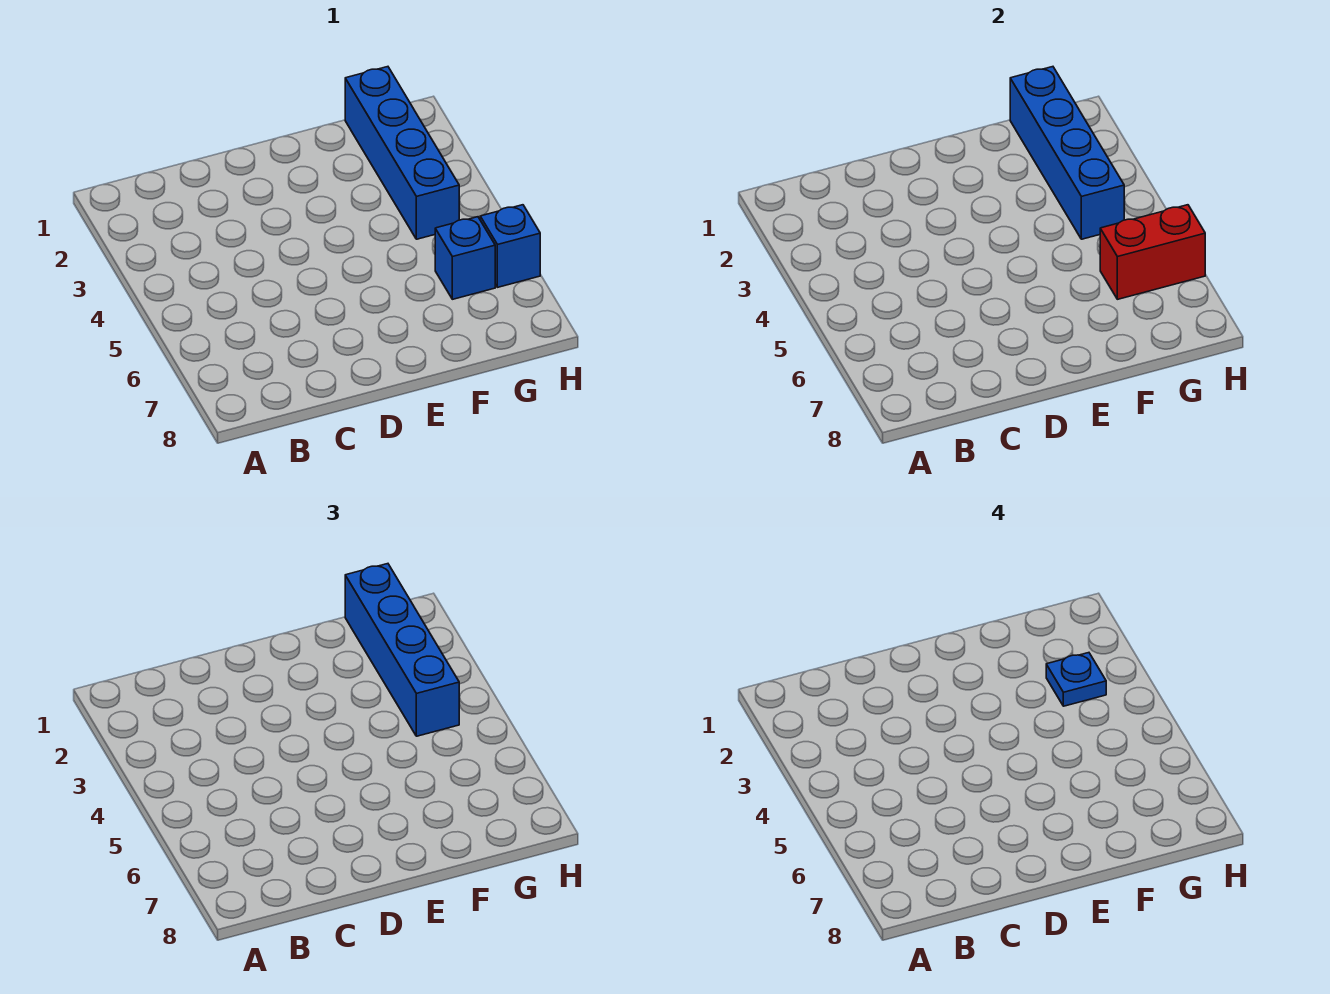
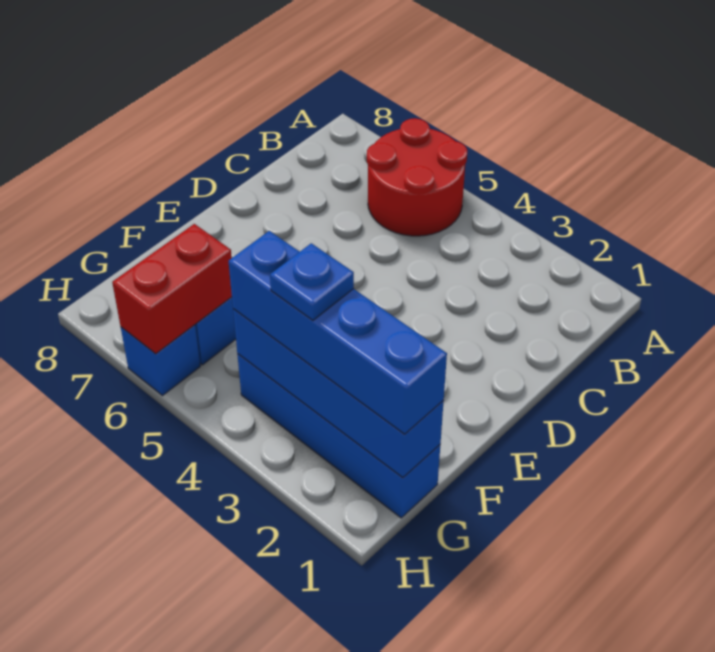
none -> red round brick A5:B6 level 1

